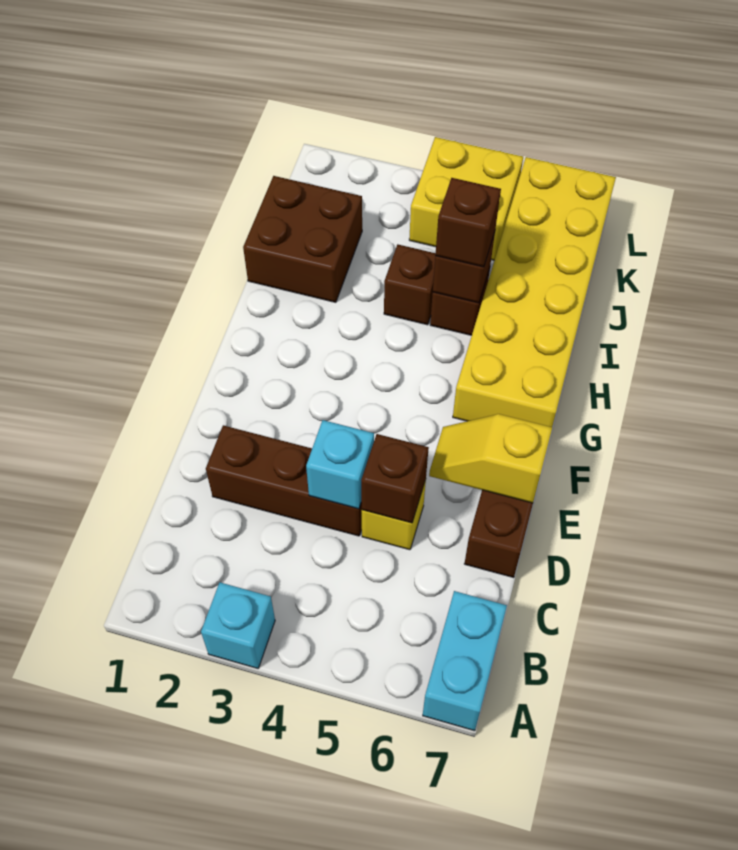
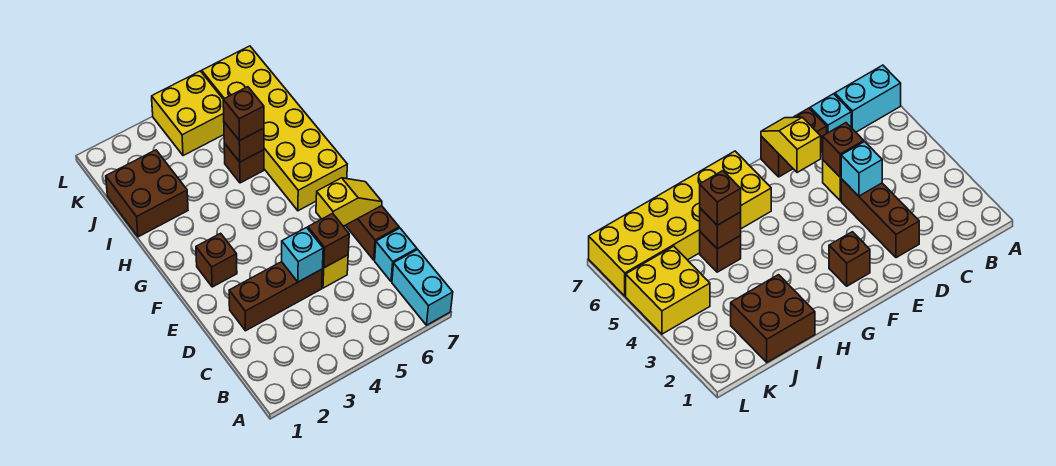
cyan brick A3 level 1 -> cyan brick C7 level 1
yellow slope E6:E7 level 2 top 7 -> yellow slope E6:E7 level 2 top 6
brown brick I4 level 1 -> brown brick F2 level 1

